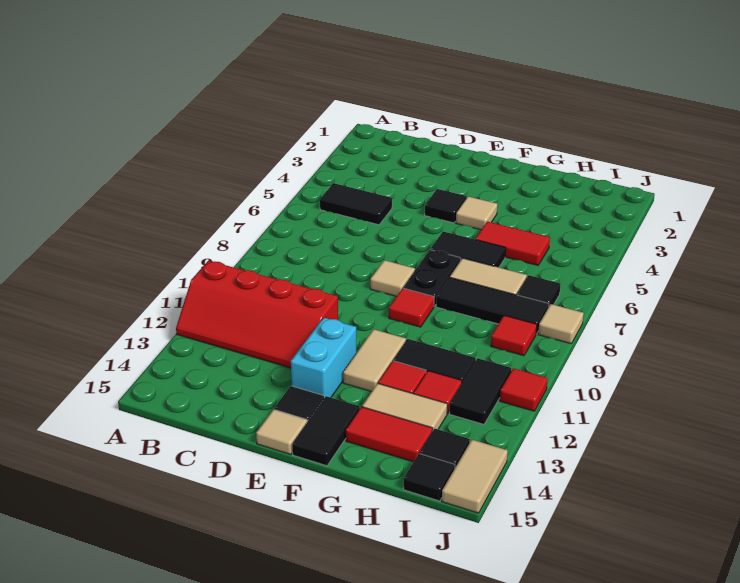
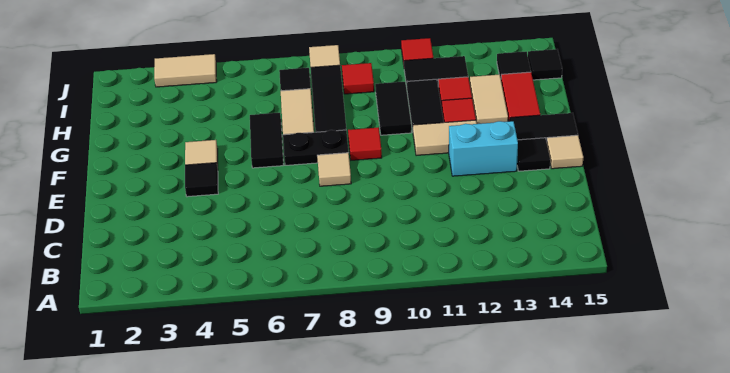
red slope A11:D12 level 1 top 11 -> none
black tile B5:C5 level 1 -> black tile G10:H10 level 1
red tile G5:H5 level 1 -> none
tan tile J14:J15 level 1 -> tan tile J3:J4 level 1

